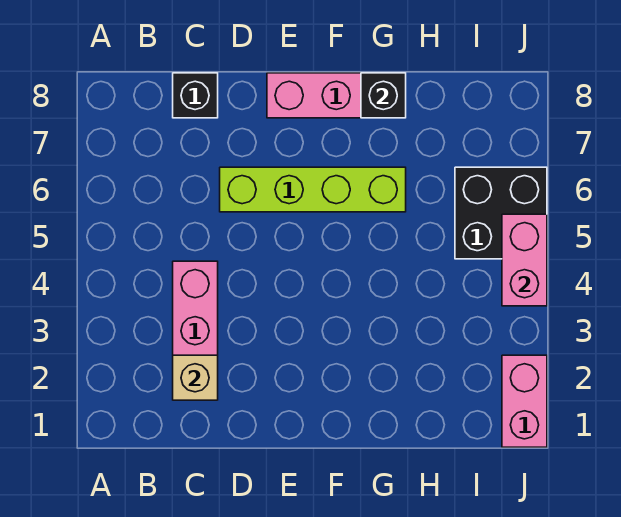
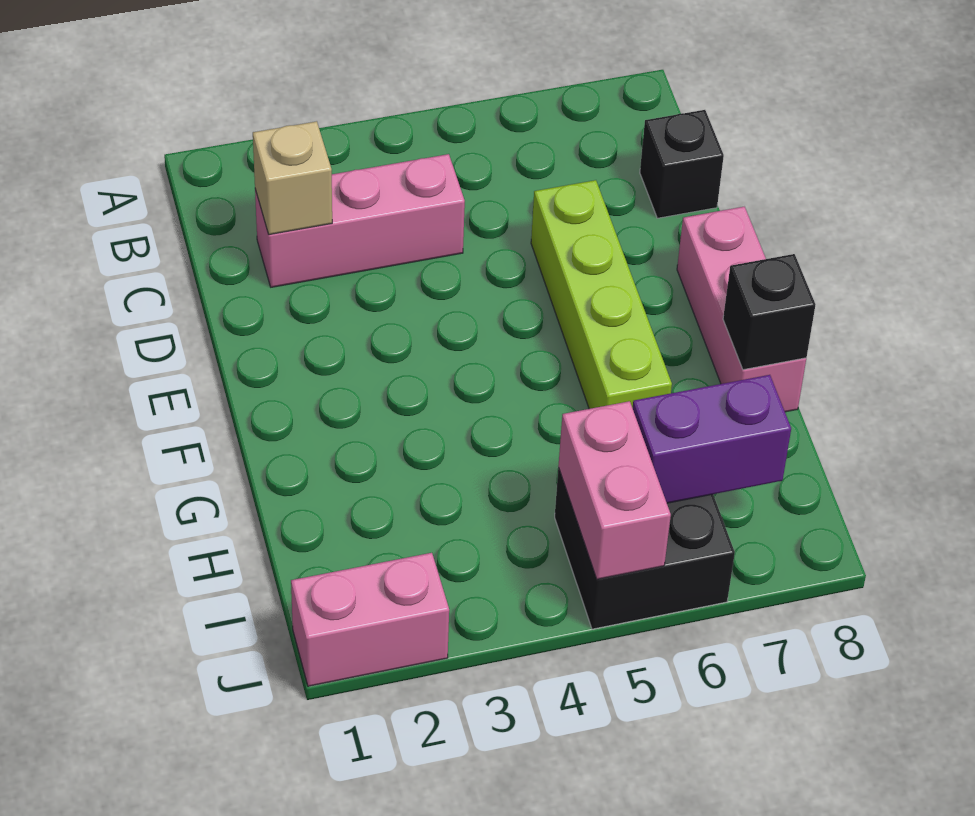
none -> purple brick I6:I7 level 2
pink brick J4:J5 level 2 -> pink brick I5:J5 level 2

